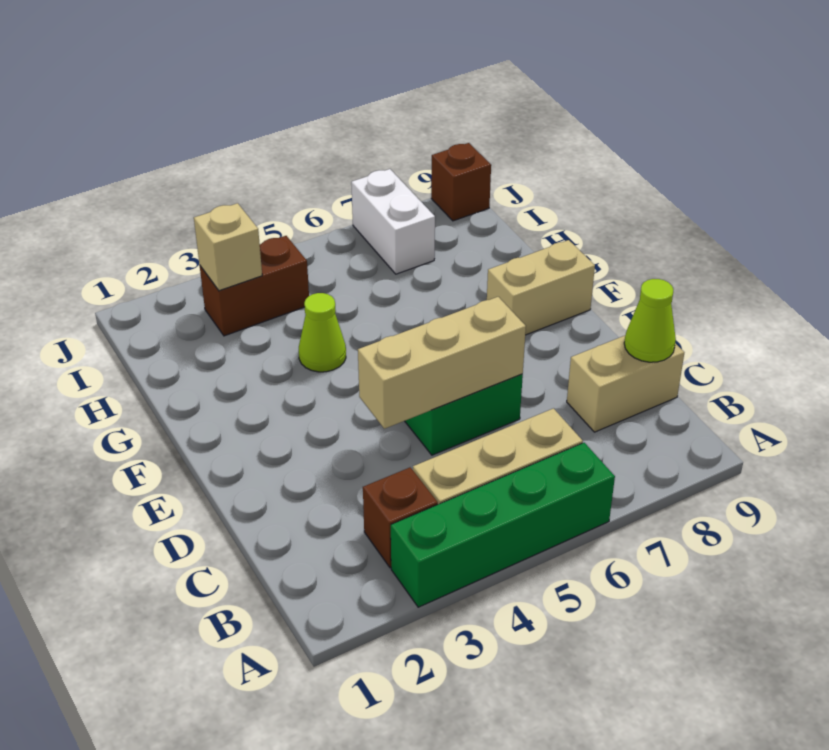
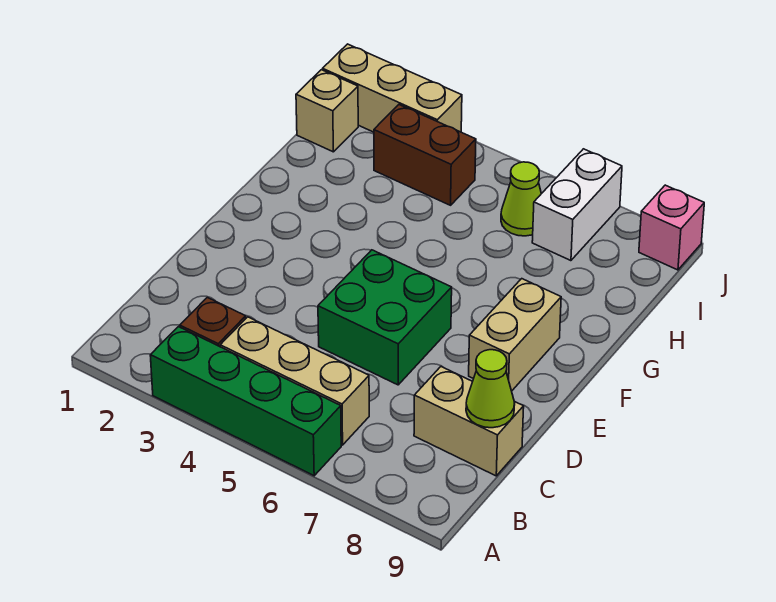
tan brick D4:D6 level 2 -> tan brick J1:J3 level 1
tan brick F8:F9 level 1 -> tan brick E8:F8 level 1
lime cone G4 level 1 -> lime cone I6 level 1
tan brick I3 level 2 -> tan brick I1 level 1
brown brick J9 level 1 -> pink brick J9 level 1

